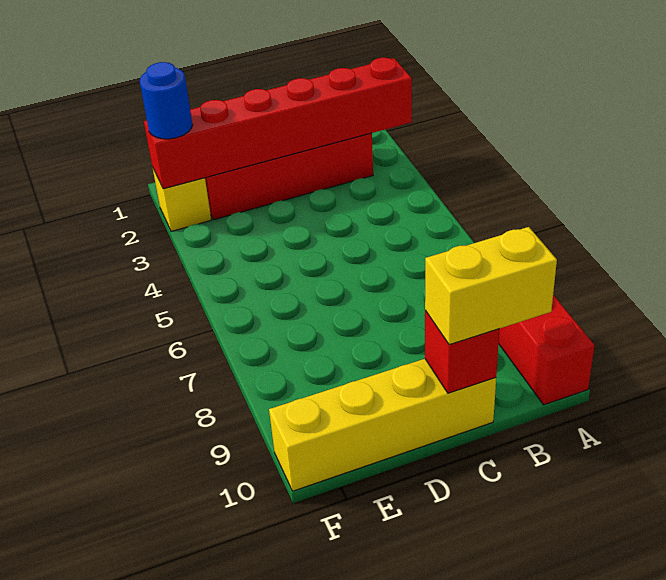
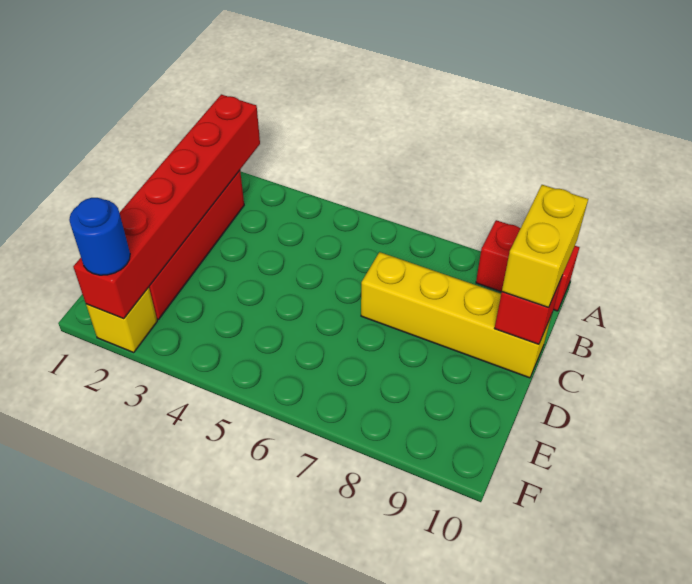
yellow brick C10:F10 level 1 -> yellow brick C7:C10 level 1

